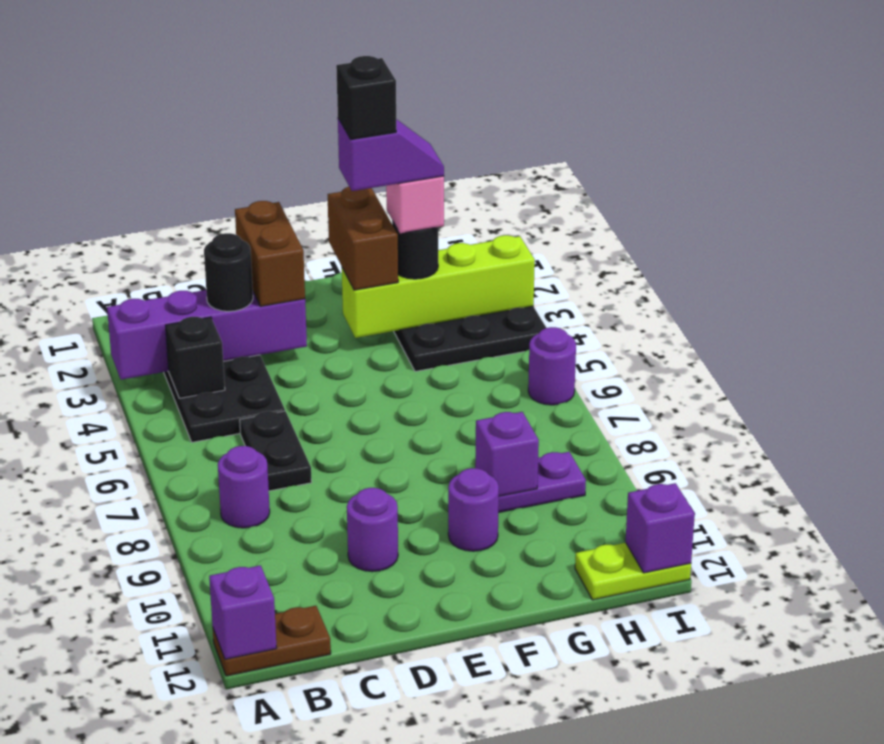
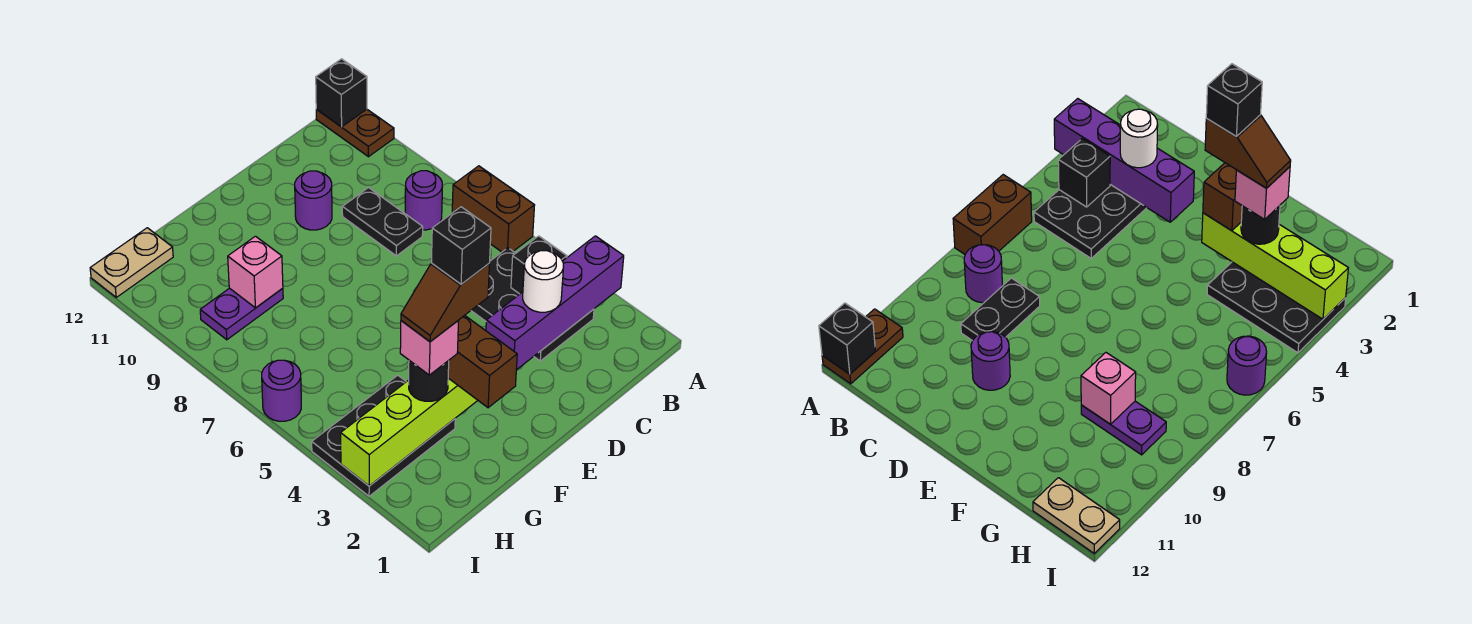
brown plate A12:B12 level 1 -> brown plate A11:A12 level 1
purple brick A12 level 2 -> black brick A12 level 2
black round brick C3 level 3 -> white round brick C3 level 3
black plate C6:C7 level 1 -> black plate C8:C9 level 1
brown brick D2:D3 level 3 -> brown brick A6:A7 level 1
purple slope F3:G3 level 5 top F -> brown slope F3:G3 level 5 top F
purple round brick F10 level 1 -> none
purple brick G9 level 2 -> pink brick G9 level 2
lime plate H12:I12 level 1 -> tan plate H12:I12 level 1
purple brick I12 level 2 -> none

